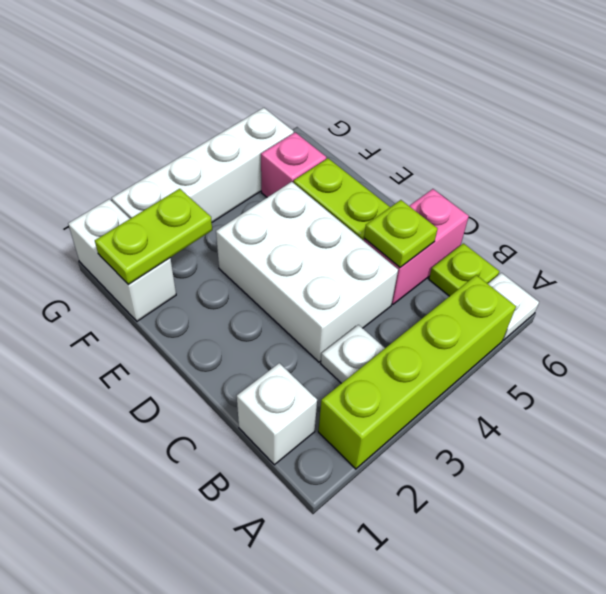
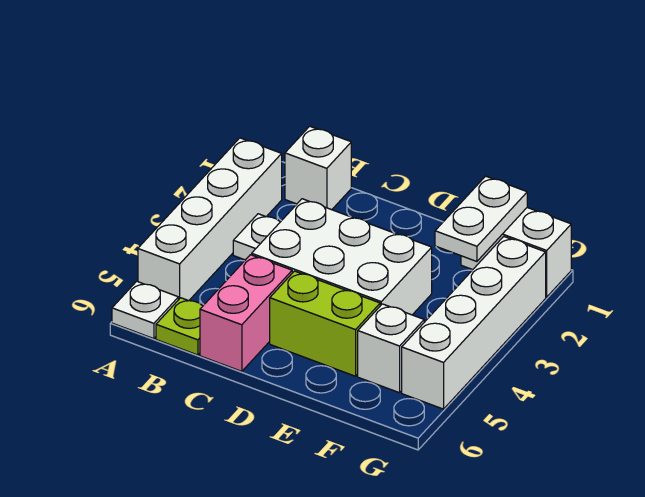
lime brick A2:A5 level 1 -> white brick A2:A5 level 1
lime plate C5 level 2 -> none
lime plate F1:F2 level 2 -> white plate F1:F2 level 2
pink brick F5 level 1 -> white brick F5 level 1

